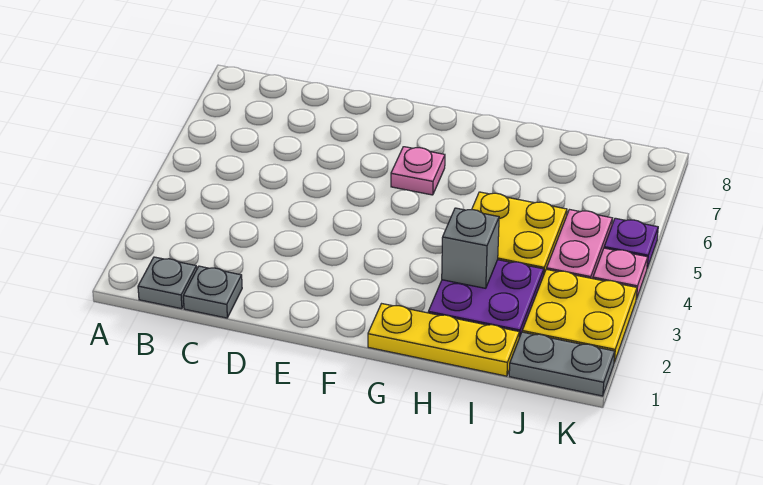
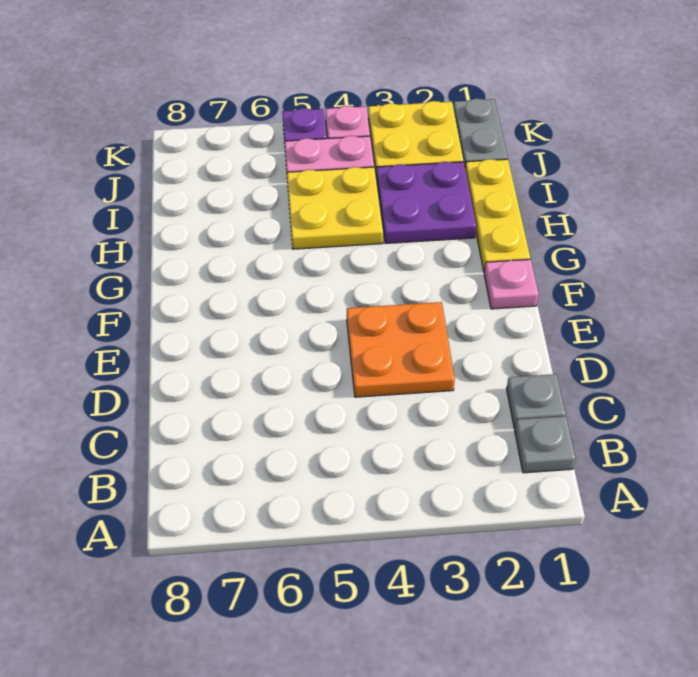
none -> orange plate D3:E4 level 1
pink plate F6 level 1 -> pink plate F1 level 1
grey brick H3 level 2 -> none

